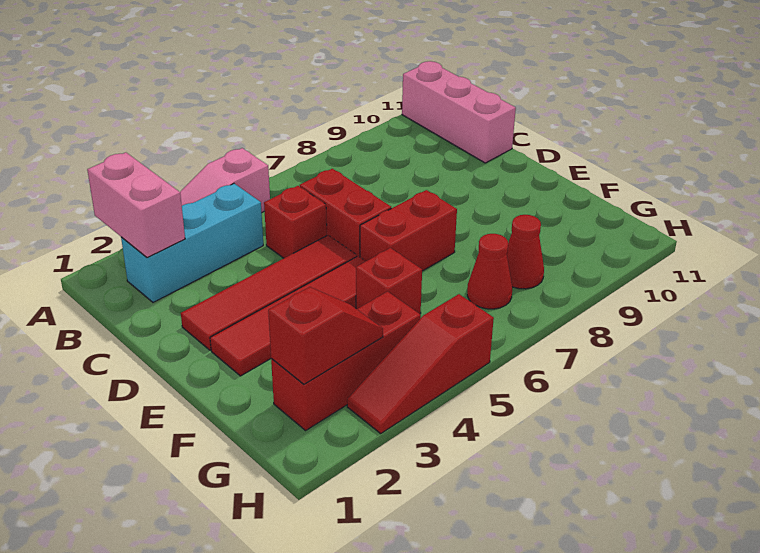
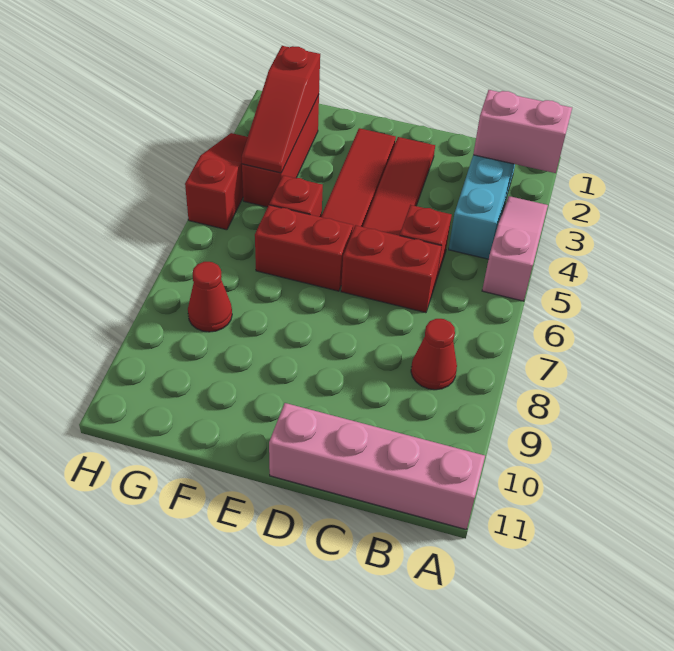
pink brick A11:C11 level 1 -> pink brick A11:D11 level 1
red brick E6:E7 level 1 -> red brick E6:F6 level 1
red slope G2:G3 level 2 top 2 -> red slope G2:G4 level 2 top 2
red cone G7 level 1 -> red cone B8 level 1

